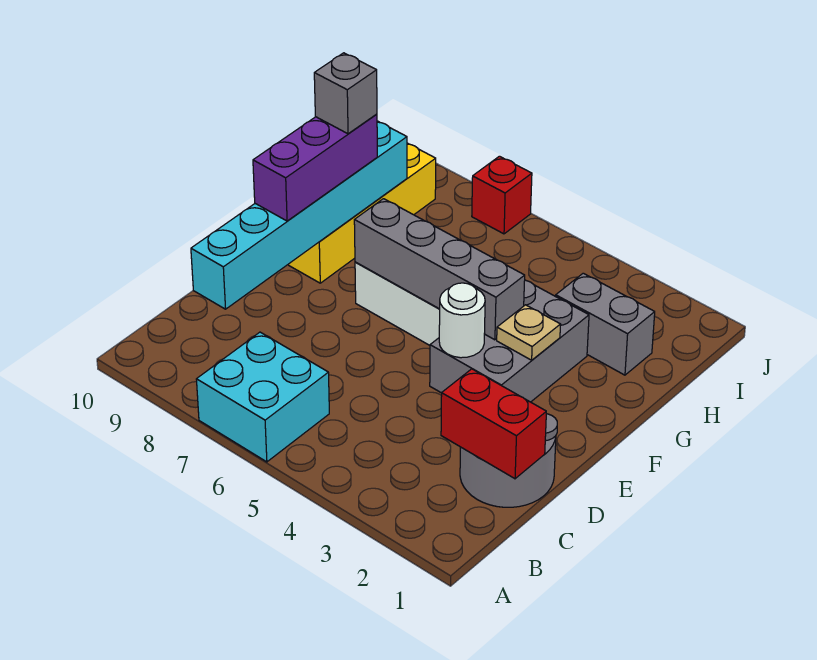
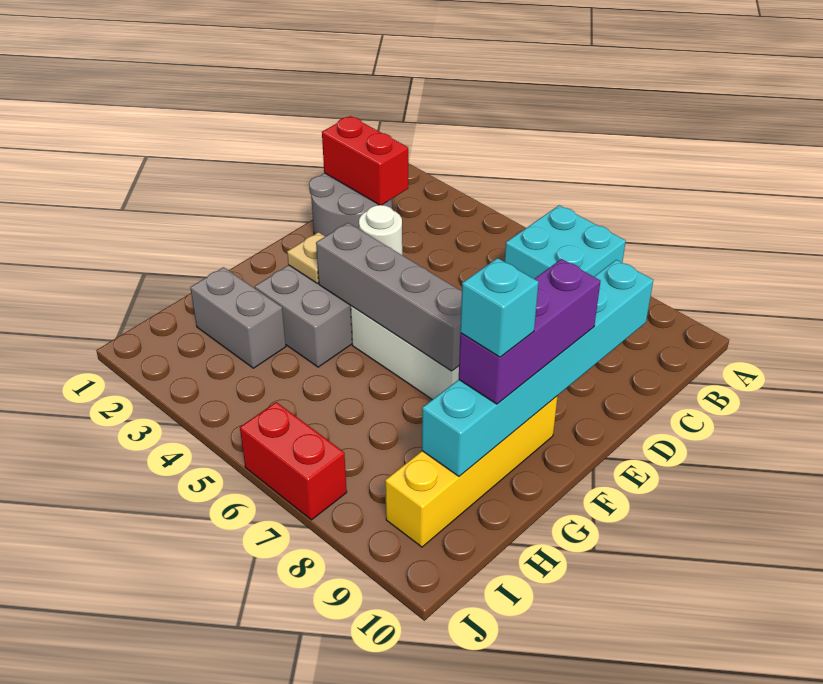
grey brick G9 level 4 -> cyan brick G9 level 4
red brick J7 level 1 -> red brick J6:J7 level 1

